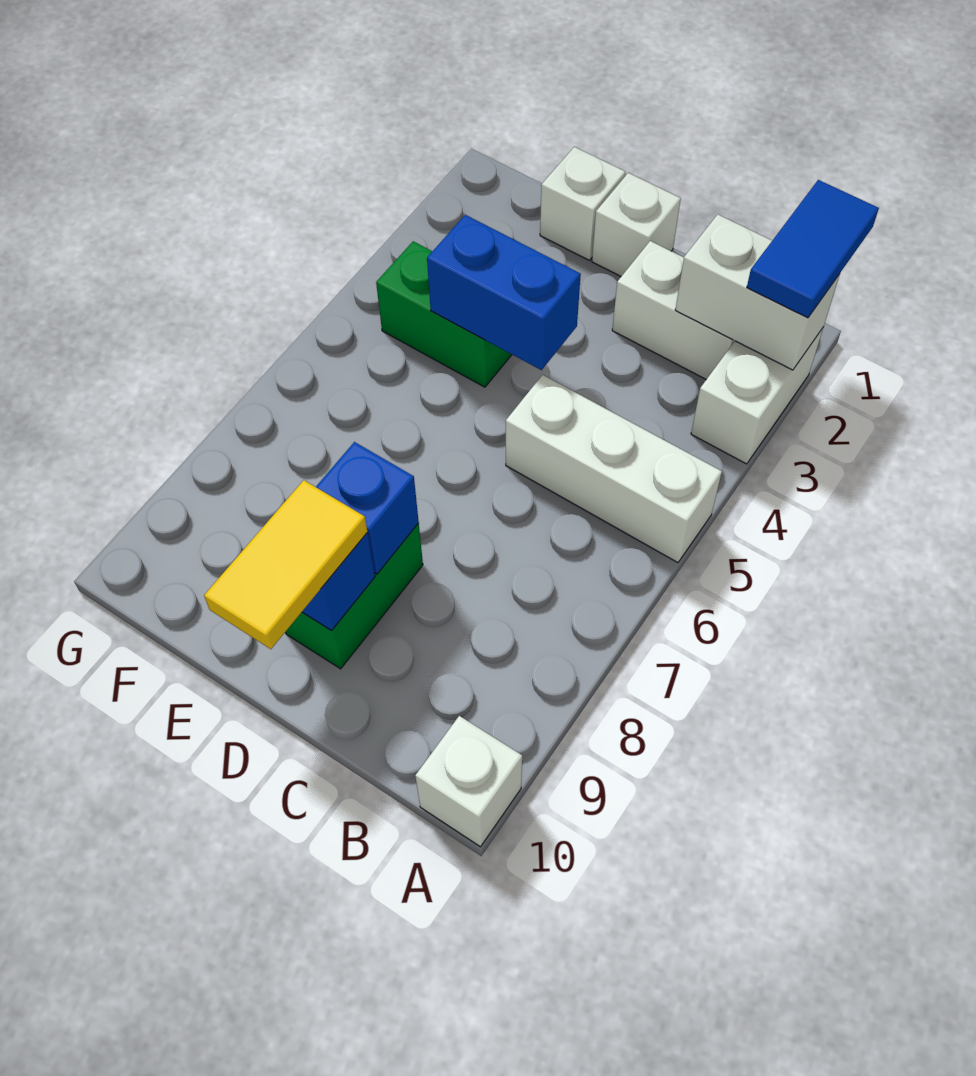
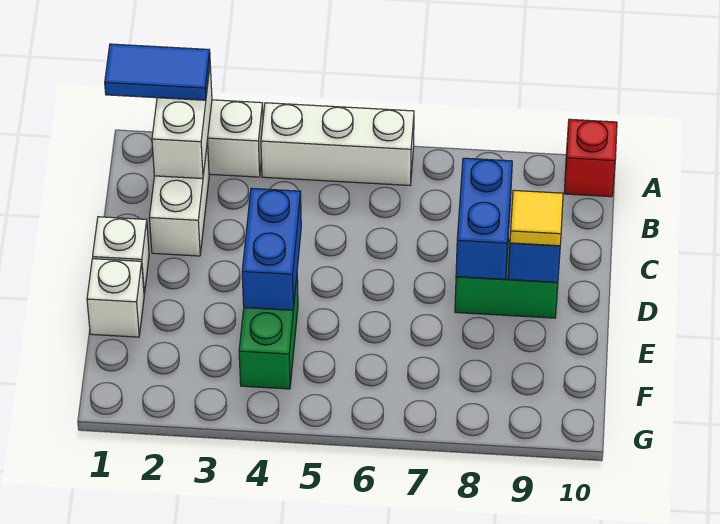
white brick A5:C5 level 1 -> white brick A4:A6 level 1
white brick A10 level 1 -> red brick A10 level 1
blue brick D8 level 2 -> blue brick C8:D8 level 2
yellow tile D9:D10 level 3 -> yellow tile D9 level 3

